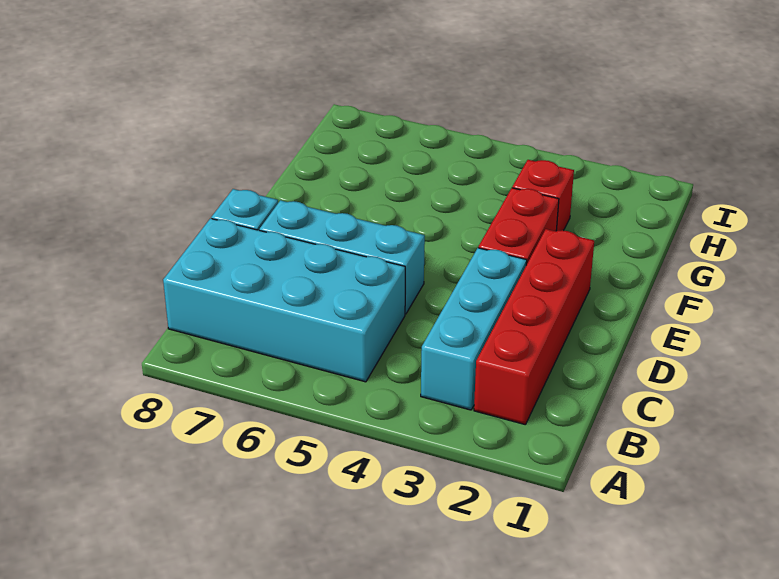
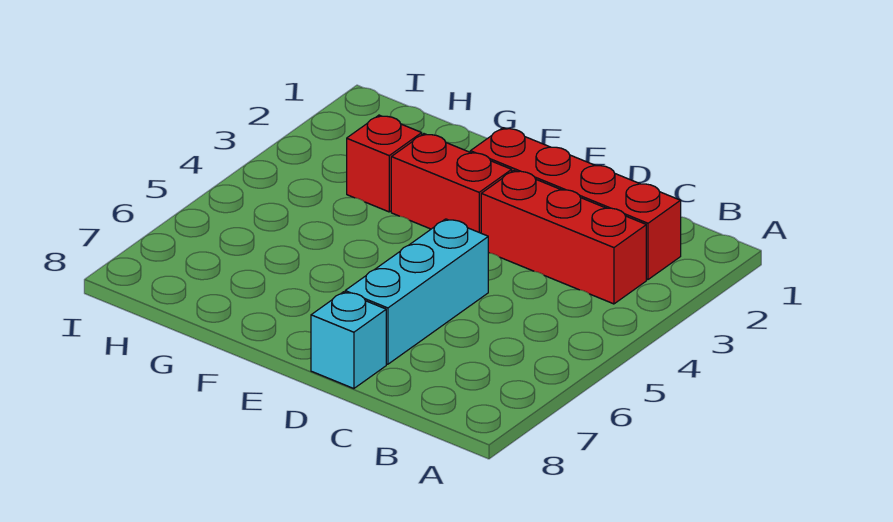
cyan brick B3:D3 level 1 -> red brick B3:D3 level 1
cyan brick B5:C8 level 1 -> none

